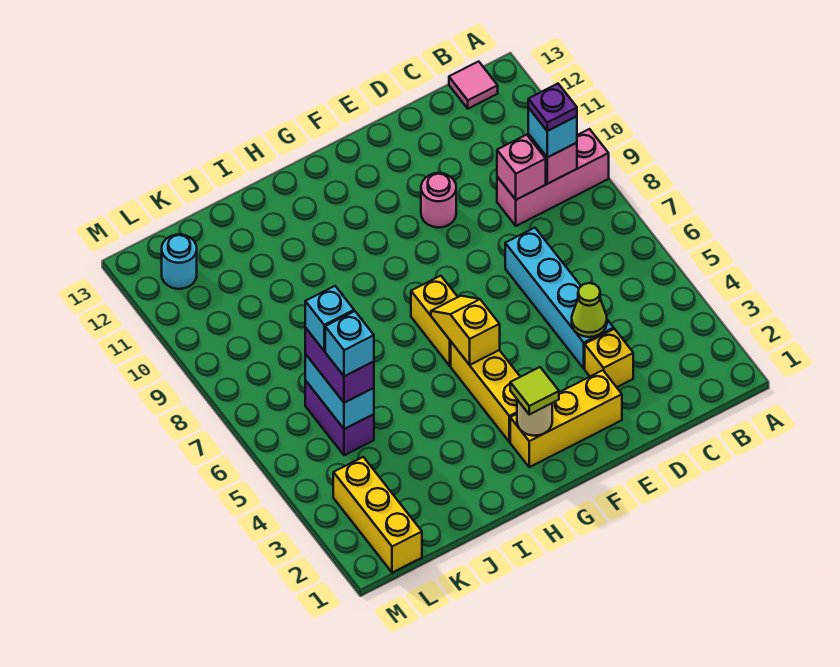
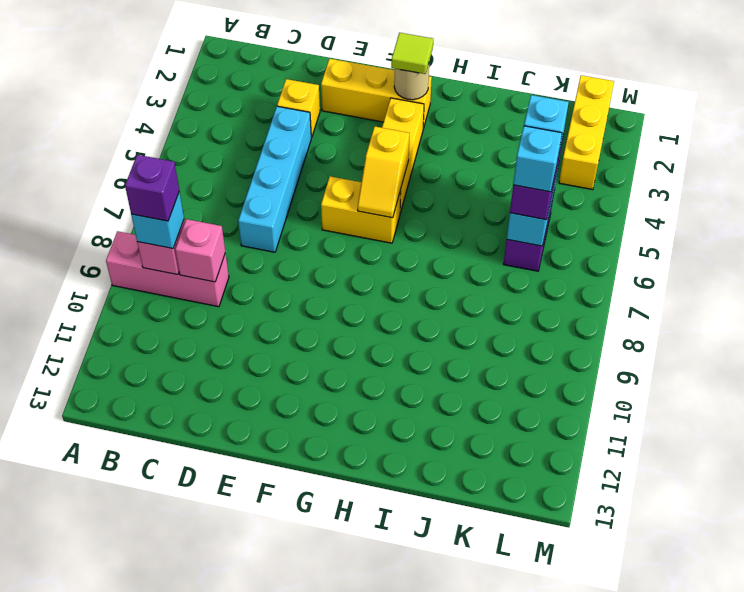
purple plate B9 level 4 -> purple brick B9 level 4
pink tile B13 level 1 -> none
lime cone D4 level 2 -> none
pink round brick E10 level 1 -> none
yellow brick G6:G7 level 1 -> yellow brick F6:G6 level 1
cyan round brick L12 level 1 -> none

